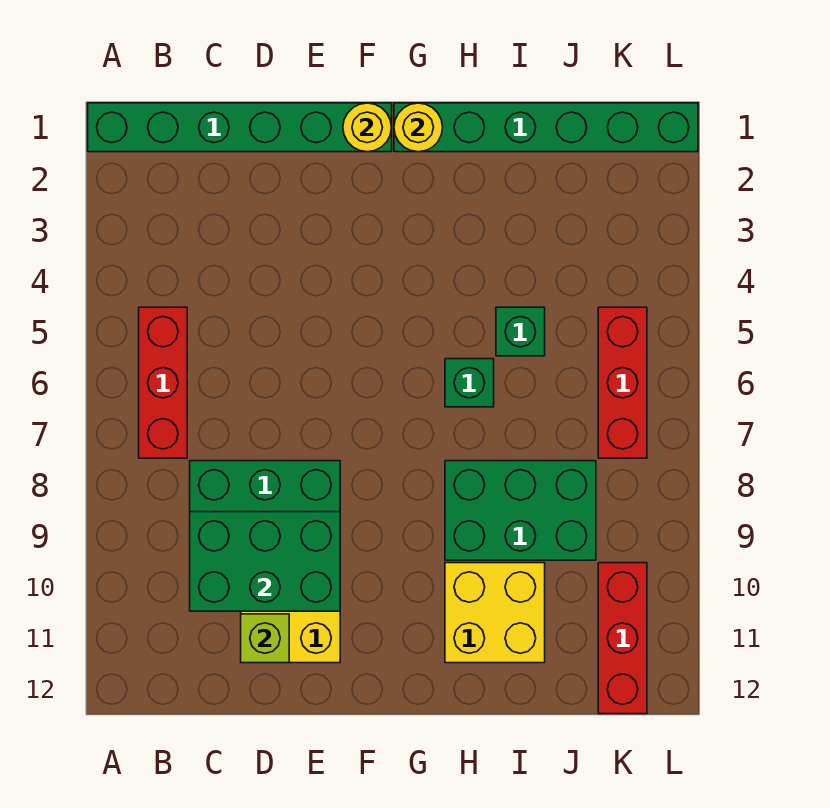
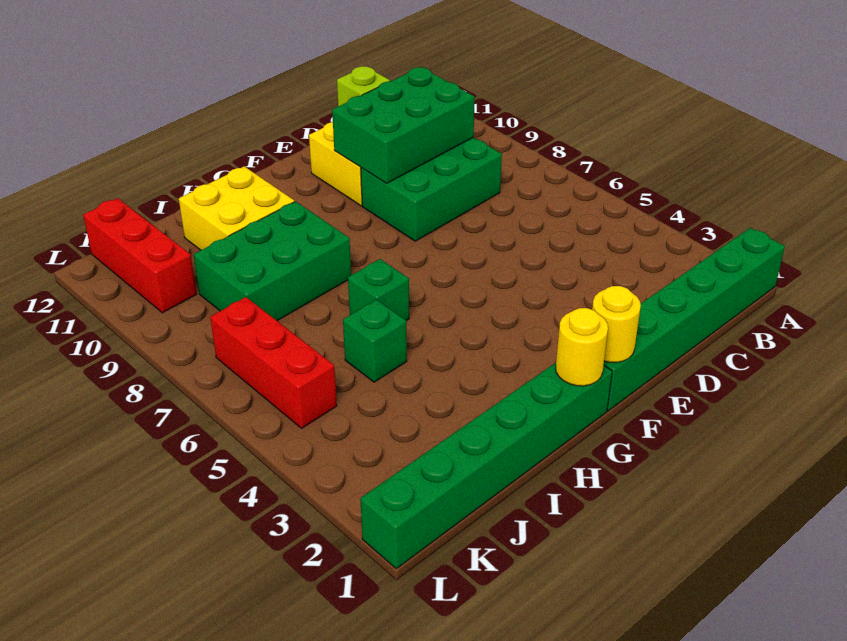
red brick B5:B7 level 1 -> none

